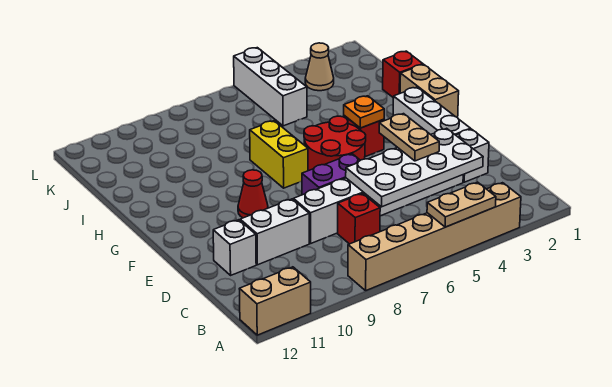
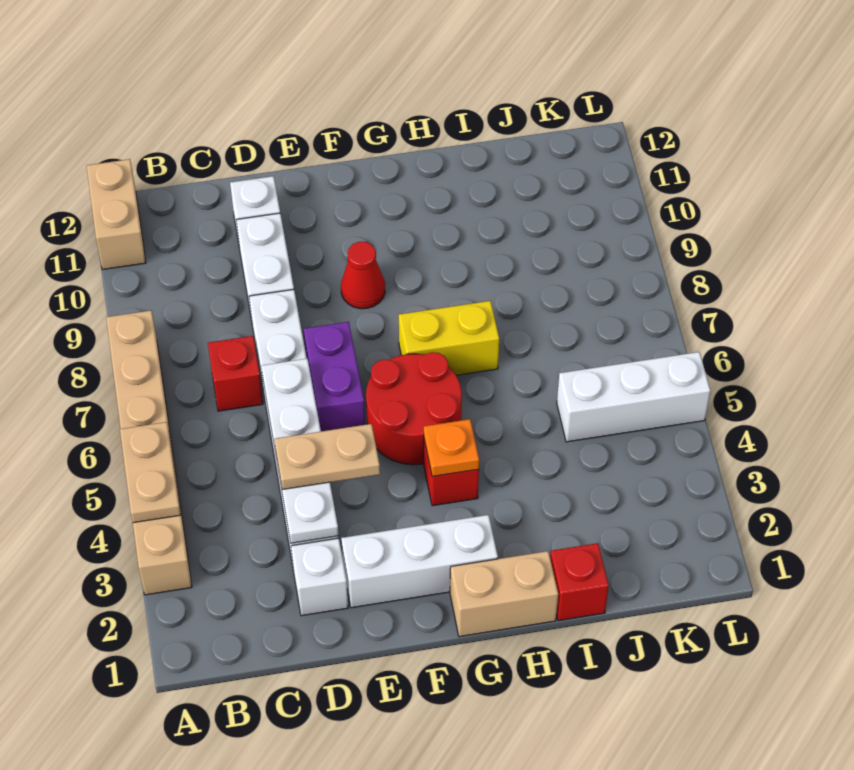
white plate C3:D6 level 2 -> white plate D3:D6 level 2
tan cone K3 level 1 -> none

